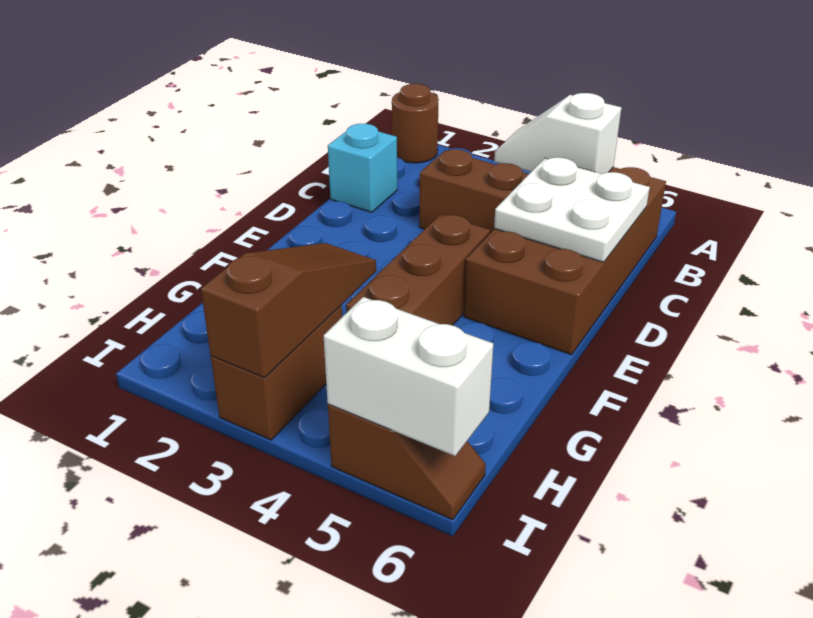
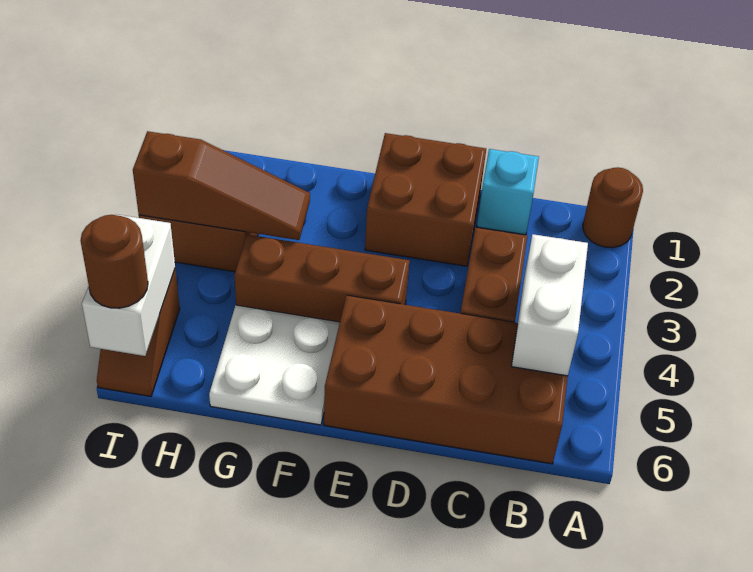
white slope B4:B5 level 2 top 5 -> white brick B4:B5 level 2
white plate C5:D6 level 2 -> white plate F5:G6 level 1
none -> brown brick D1:E2 level 1
none -> brown round brick I6 level 3

